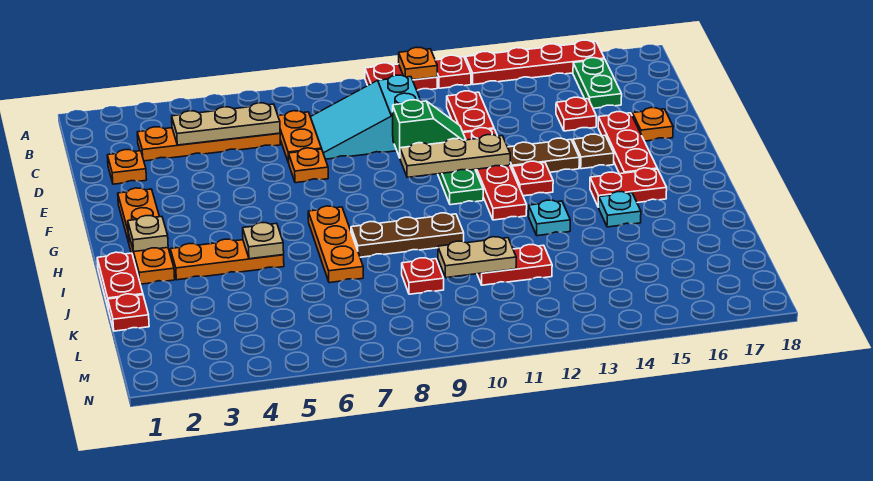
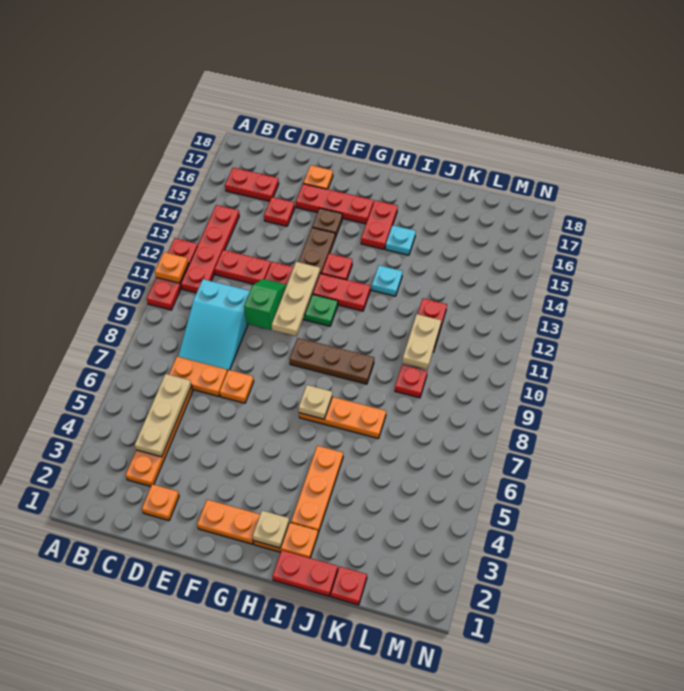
red plate A13:A16 level 1 -> red plate B11:B14 level 1
green plate B16:C16 level 1 -> red plate B16:C16 level 1
tan plate I5 level 2 -> tan plate H7 level 2
brown plate I8:I10 level 1 -> brown plate G9:I9 level 1

